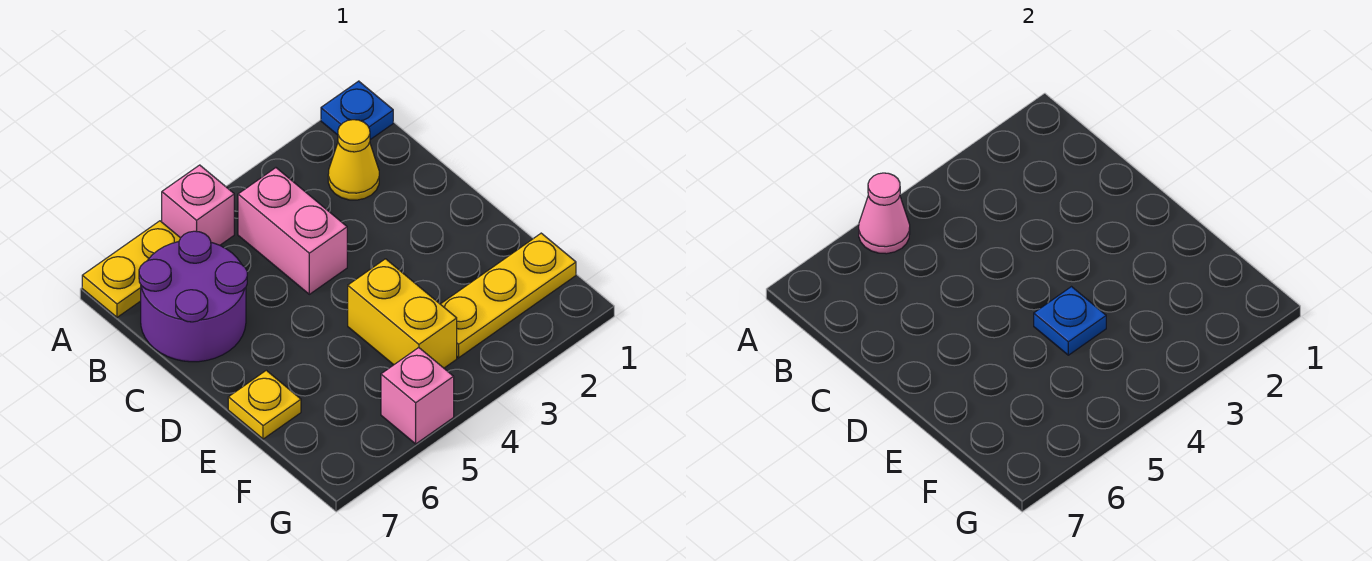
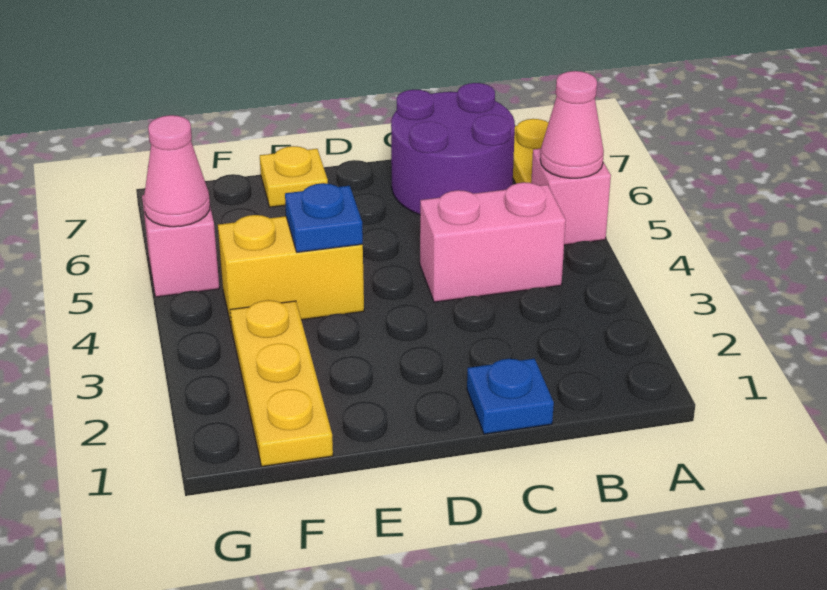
blue plate A1 level 1 -> blue plate C1 level 1
yellow cone B2 level 1 -> none
none -> pink cone G5 level 2

